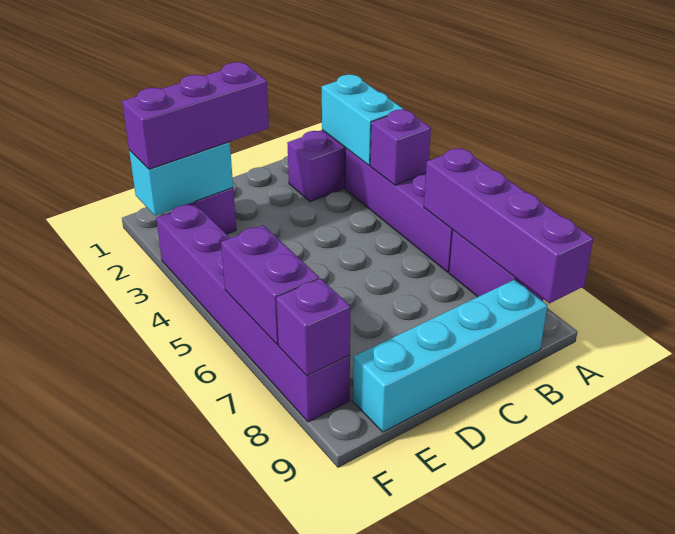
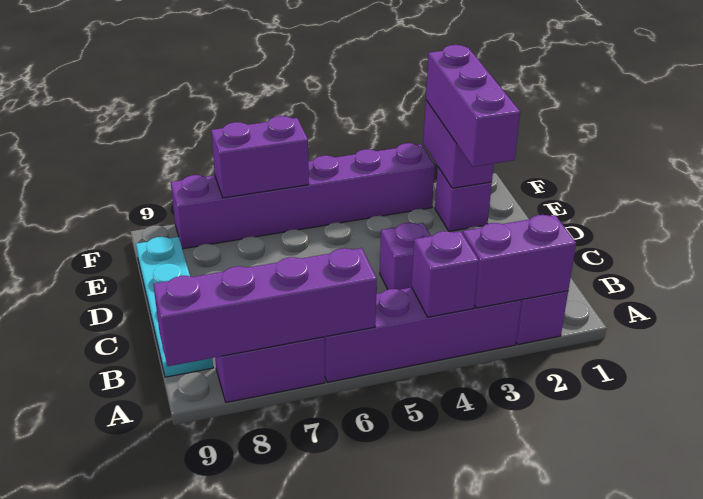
cyan brick A2:A3 level 2 -> purple brick A2:A3 level 2
cyan brick B9:E9 level 1 -> cyan plate B9:E9 level 1
cyan brick E2:F2 level 2 -> purple brick E2:F2 level 2
purple brick F8 level 2 -> purple brick C4 level 1

